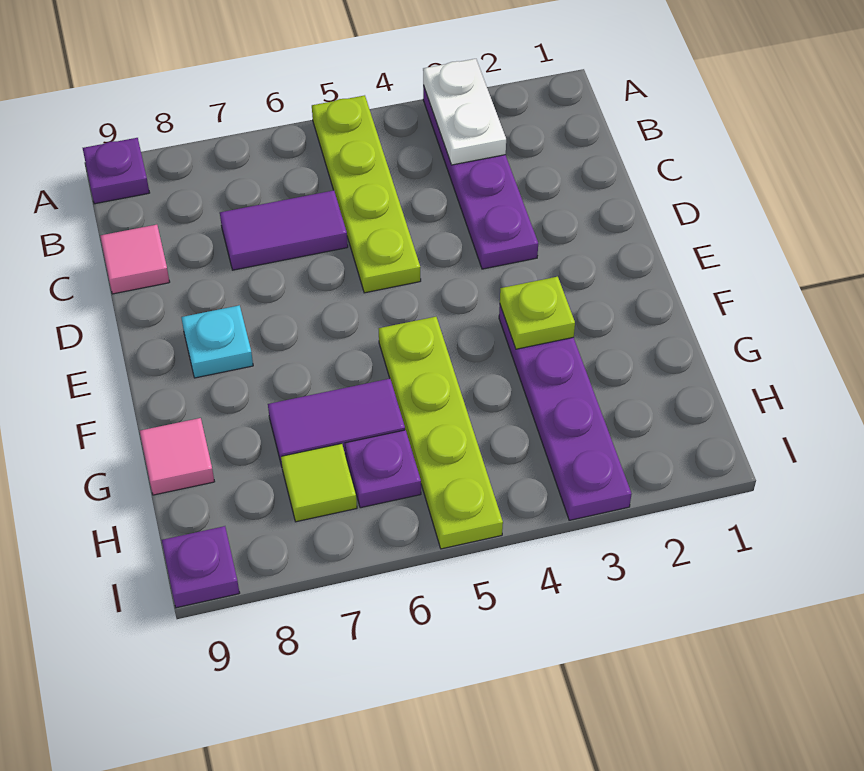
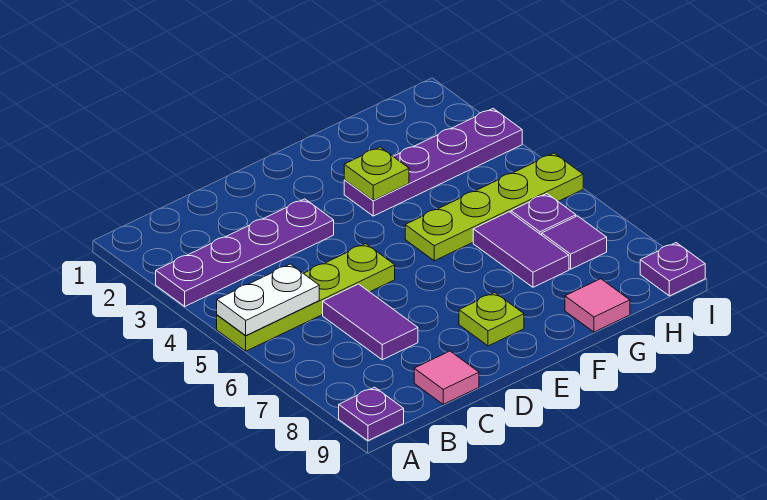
white plate A3:B3 level 2 -> white plate A5:B5 level 2
cyan plate E8 level 1 -> lime plate E8 level 1
lime tile H7 level 1 -> purple tile H7 level 1

